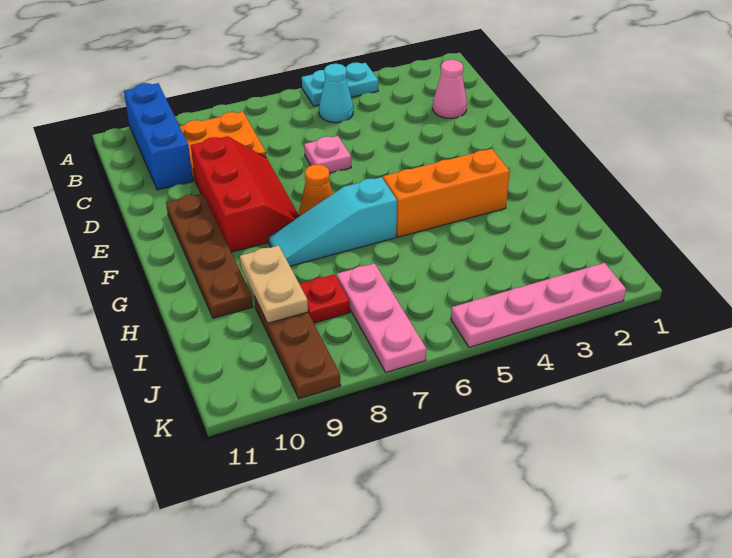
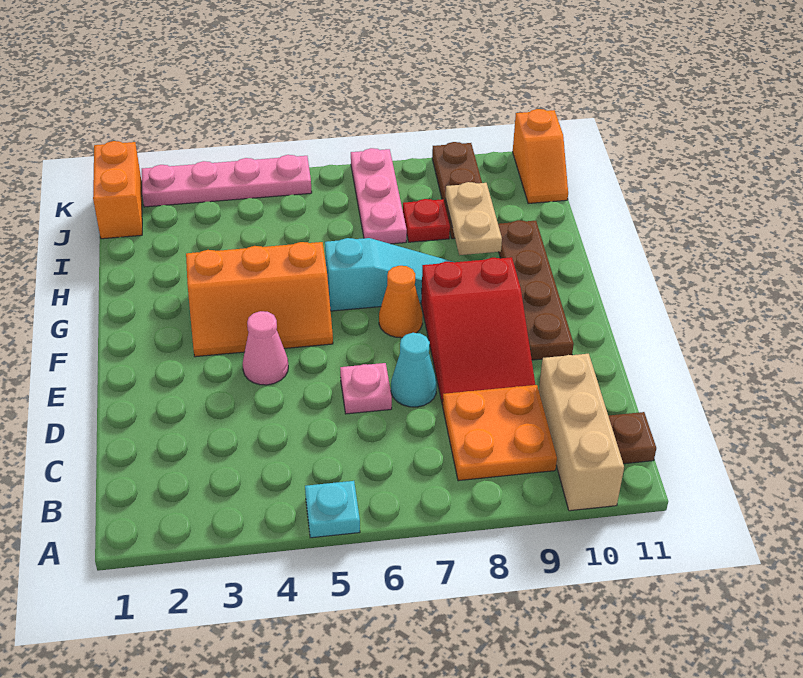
cyan plate A4:A5 level 1 -> cyan plate A5 level 1
blue brick A10:C10 level 1 -> tan brick A10:C10 level 1
cyan cone B5 level 1 -> cyan cone D7 level 1
none -> brown plate B11 level 1
pink cone C2 level 1 -> pink cone E4 level 1
red slope D8:F9 level 1 top 9 -> red slope D8:F9 level 1 top F
none -> orange brick J1:K1 level 1
none -> orange slope J11:K11 level 1 top K

